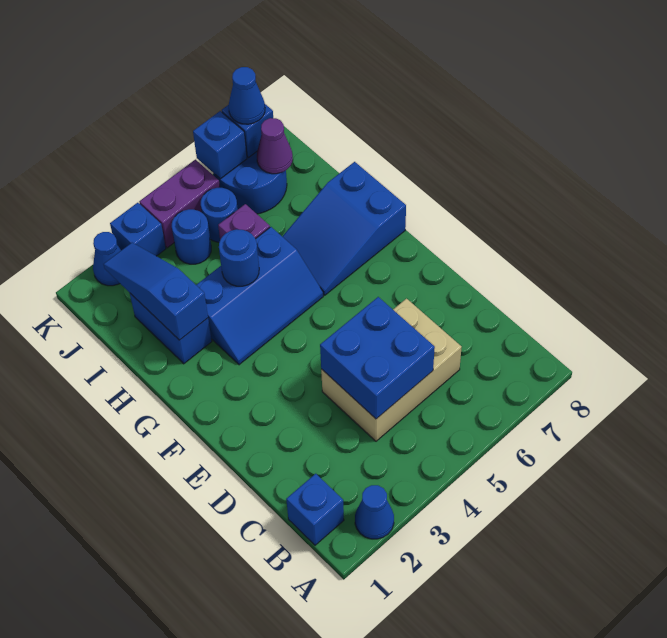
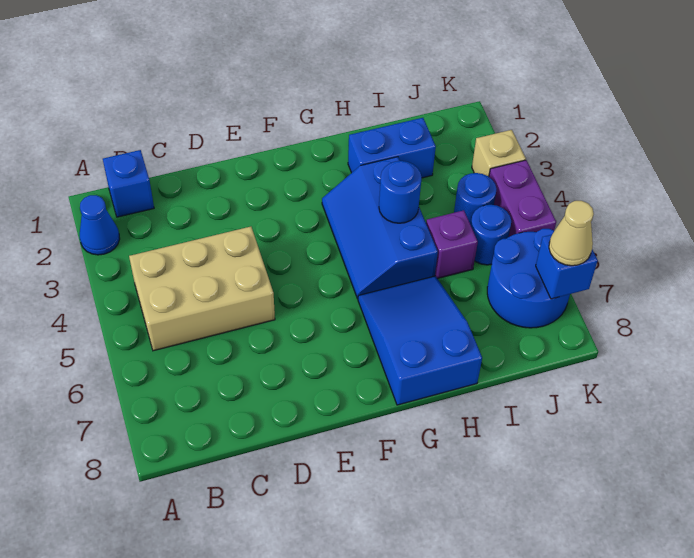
tan brick C4:D6 level 1 -> tan brick B4:D5 level 1
blue brick C4:D5 level 2 -> none
blue slope H2:J2 level 2 top H -> none
purple cone J7 level 2 -> none
blue cone K2 level 1 -> none
blue brick K3 level 1 -> tan brick K3 level 1
blue brick K6 level 2 -> none
blue cone K7 level 3 -> tan cone K7 level 3

